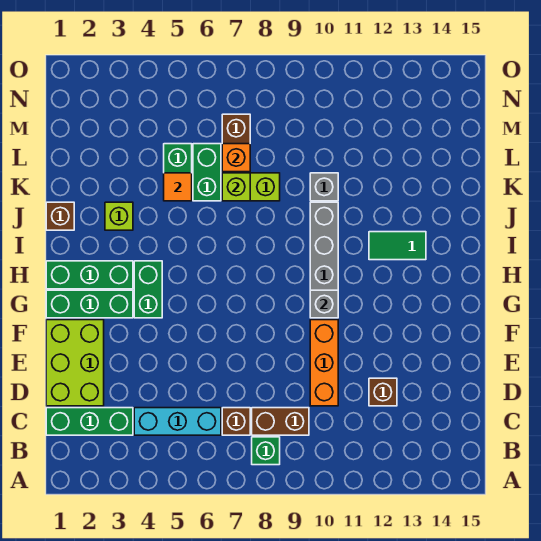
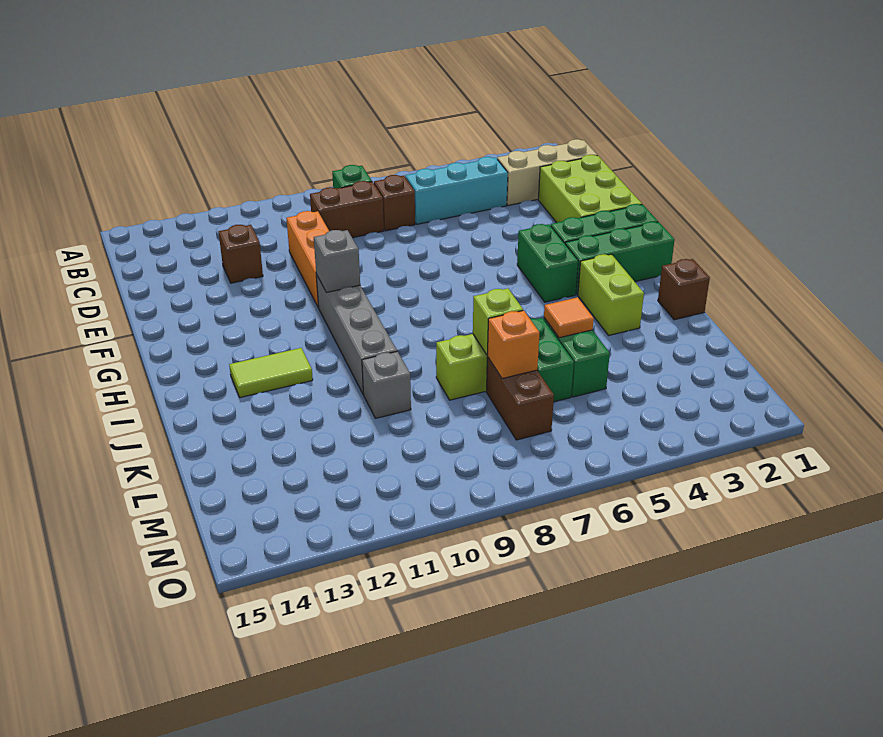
green brick C1:C3 level 1 -> tan brick C1:C3 level 1
green tile I12:I13 level 1 -> lime tile I12:I13 level 1
lime brick J3 level 1 -> lime brick I3:J3 level 1

